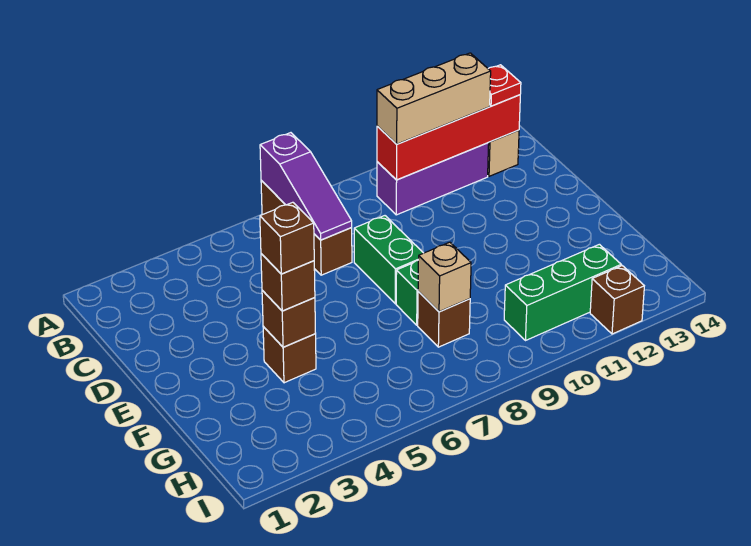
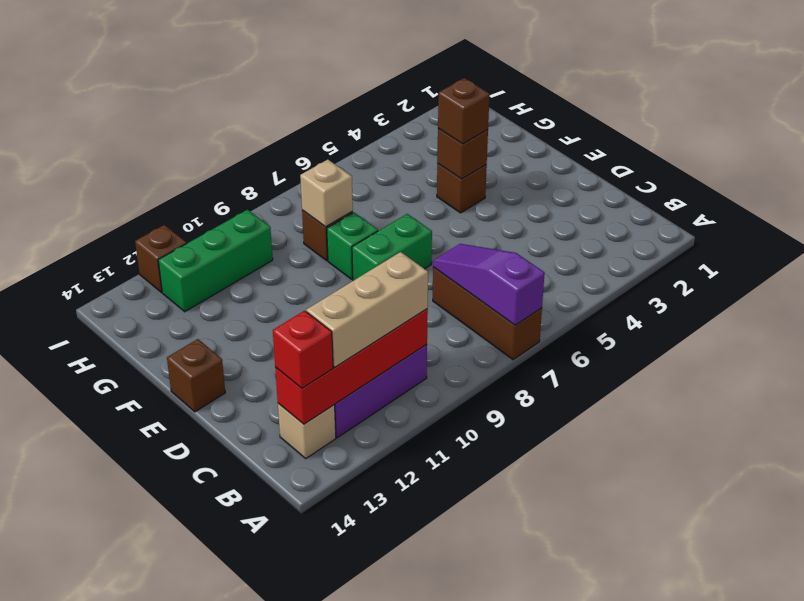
red plate B13 level 3 -> red brick B13 level 3
green brick D8:E8 level 1 -> green brick E7:E8 level 1
brown brick F4 level 4 -> brown brick E14 level 1

